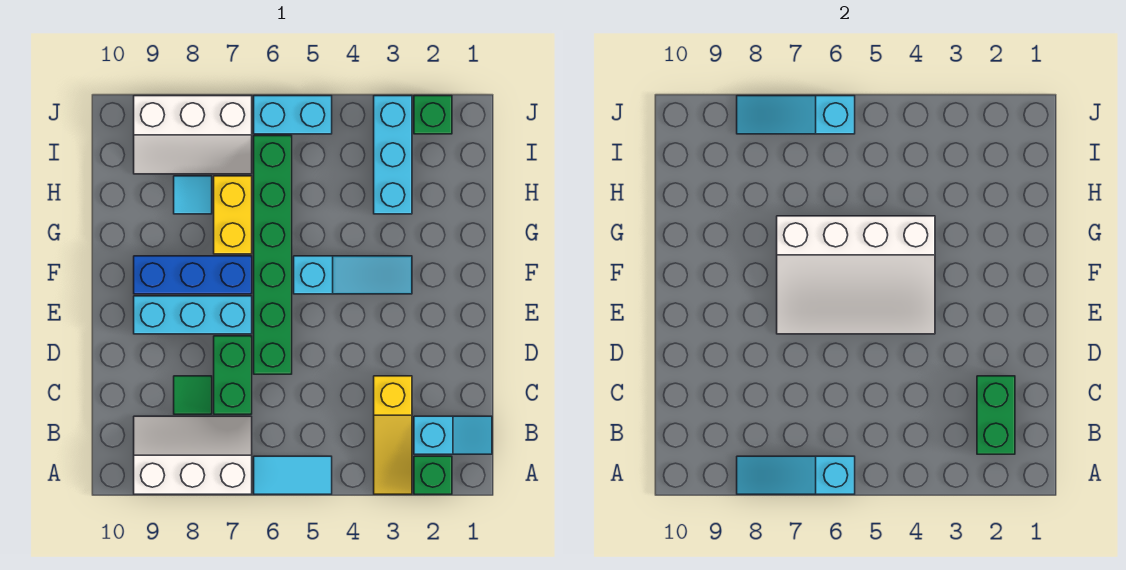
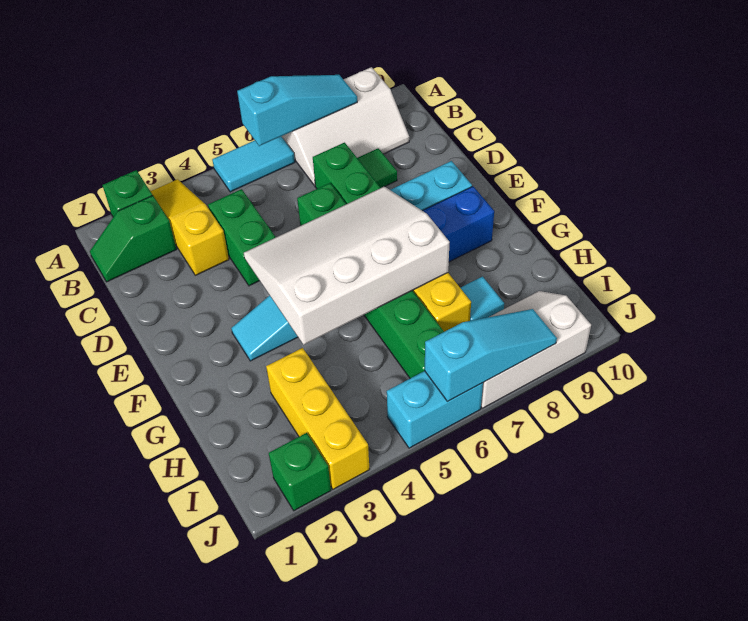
cyan slope B1:B2 level 1 top 2 -> green slope B1:B2 level 1 top 2
green brick B2:C2 level 2 -> green brick C4:D4 level 1
cyan brick H3:J3 level 1 -> yellow brick H3:J3 level 1

